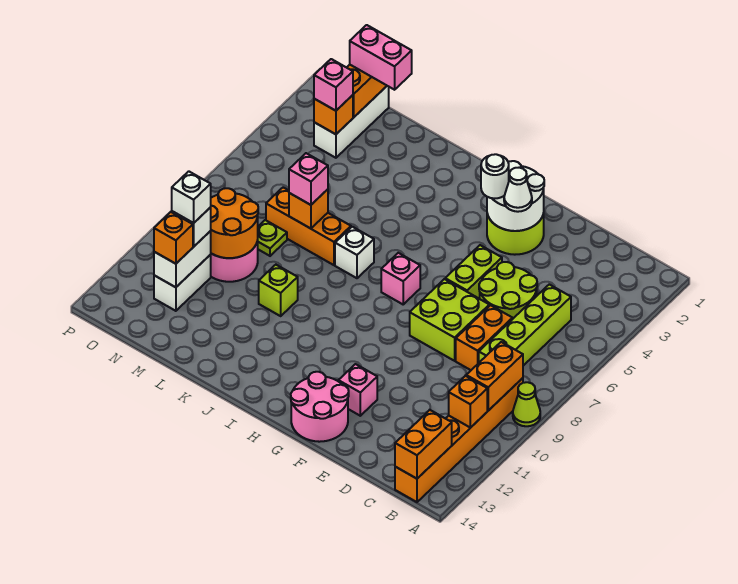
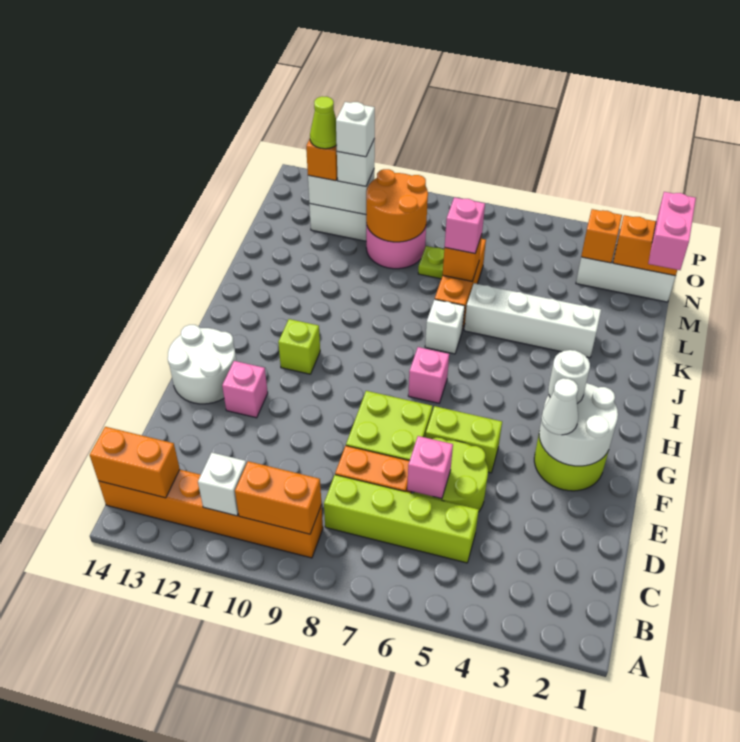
lime cone A9 level 1 -> lime cone N12 level 4
orange brick B11 level 2 -> white brick B11 level 2
pink round brick F13:G14 level 1 -> white round brick F13:G14 level 1
none -> white brick K3:K6 level 1
lime brick K10 level 1 -> lime brick H11 level 1
pink brick N3 level 3 -> pink brick D6 level 2

